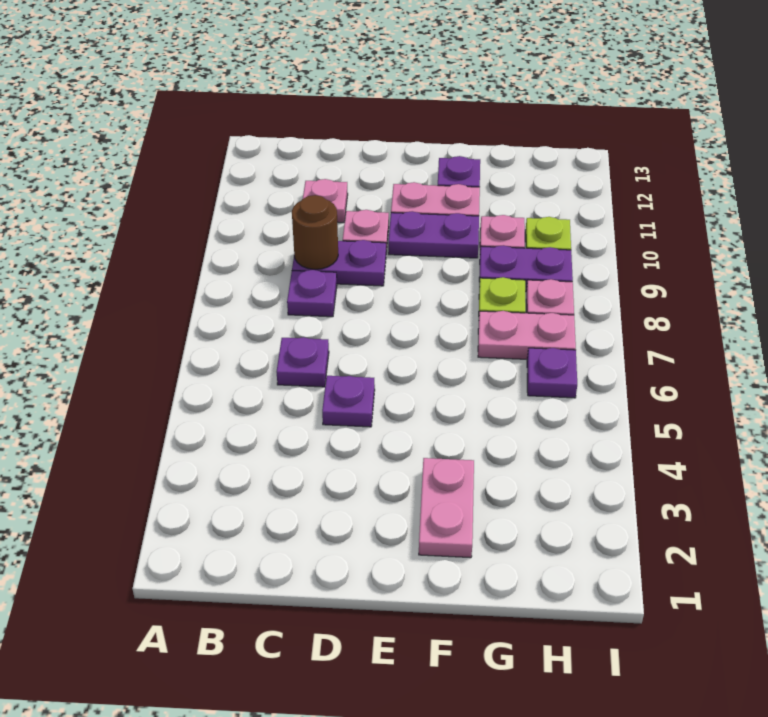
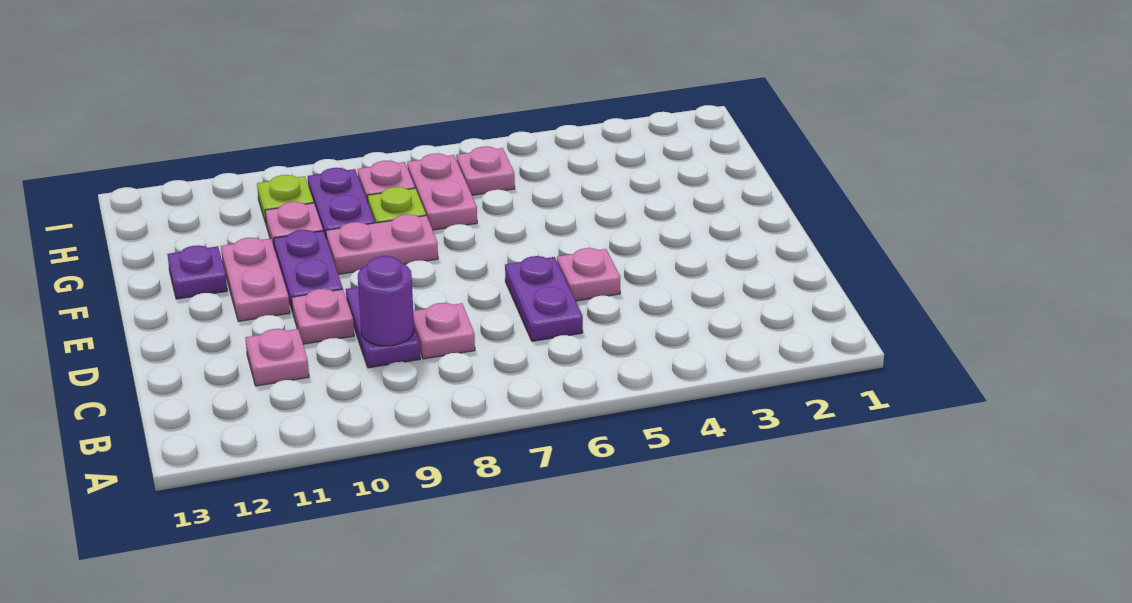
purple plate C6 level 1 -> purple plate C6:D6 level 1
purple plate C8 level 1 -> pink plate C8 level 1
brown round brick C9 level 2 -> purple round brick C9 level 2
purple plate D5 level 1 -> pink plate D5 level 1
pink plate F2:F3 level 1 -> pink plate F8:F9 level 1
purple plate H6 level 1 -> pink plate H6 level 1

